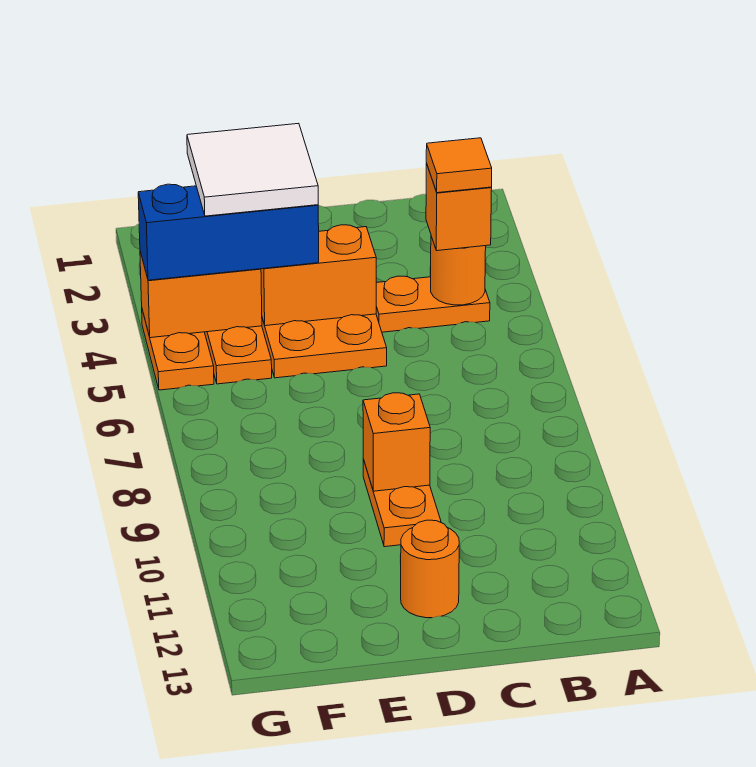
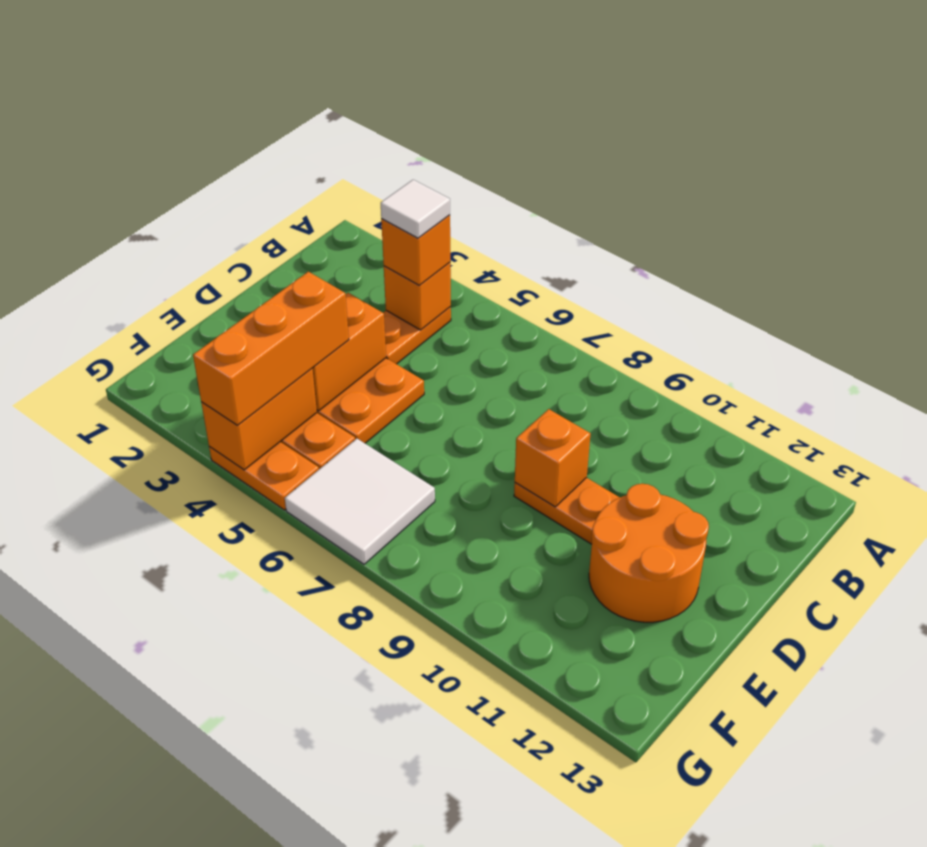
orange round brick B4 level 2 -> orange brick B4 level 2
orange tile B4 level 4 -> white tile B4 level 4
orange round brick D12 level 1 -> orange round brick D11:E12 level 1
white tile E3:F4 level 4 -> white tile F6:G7 level 1
blue brick E4:G4 level 3 -> orange brick E4:G4 level 3

